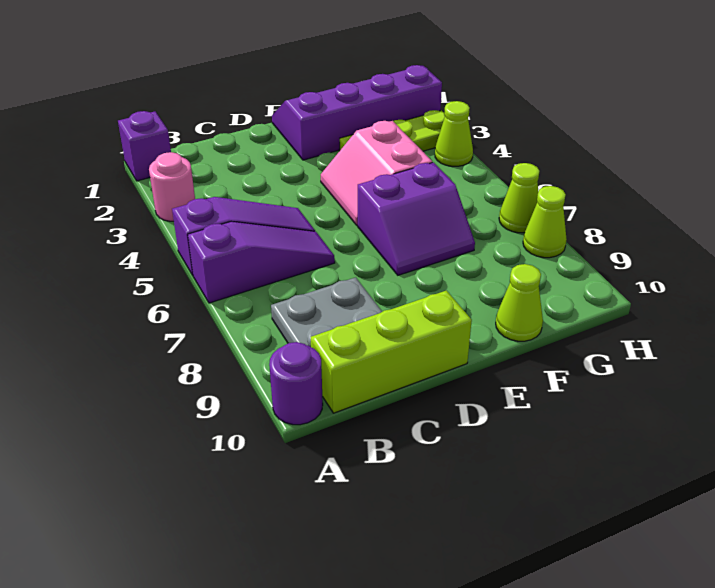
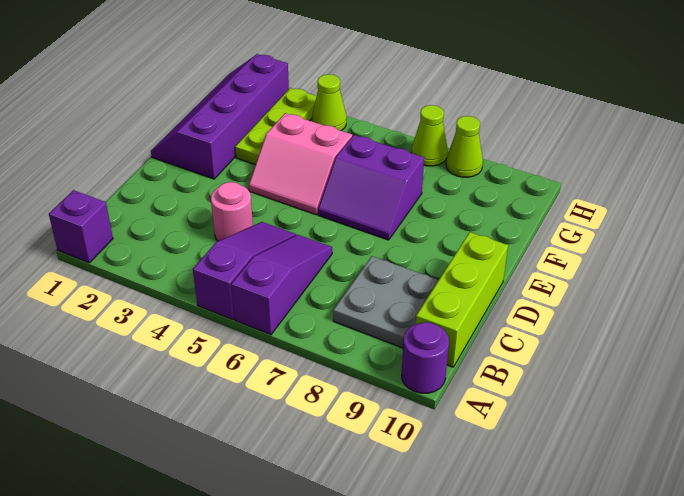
pink round brick A3 level 1 -> pink round brick C4 level 1
purple slope E6:F7 level 1 top 6 -> purple slope E6:F7 level 1 top F
lime cone F10 level 1 -> none

